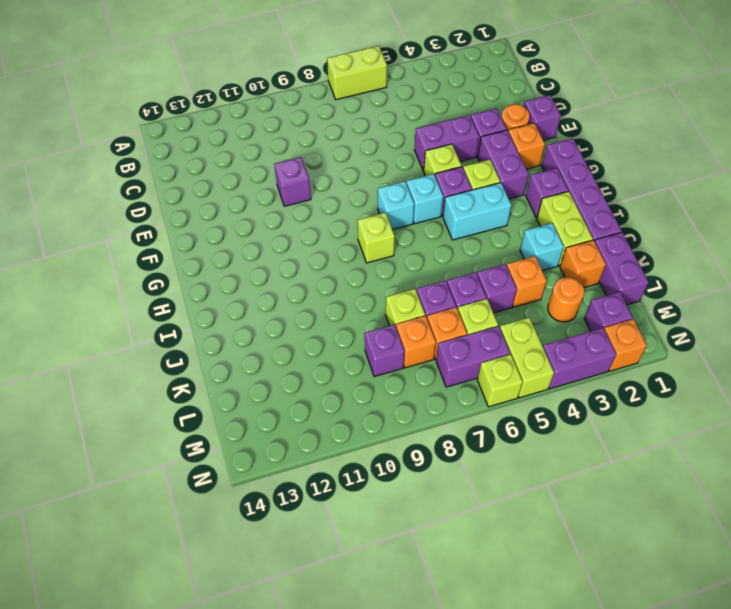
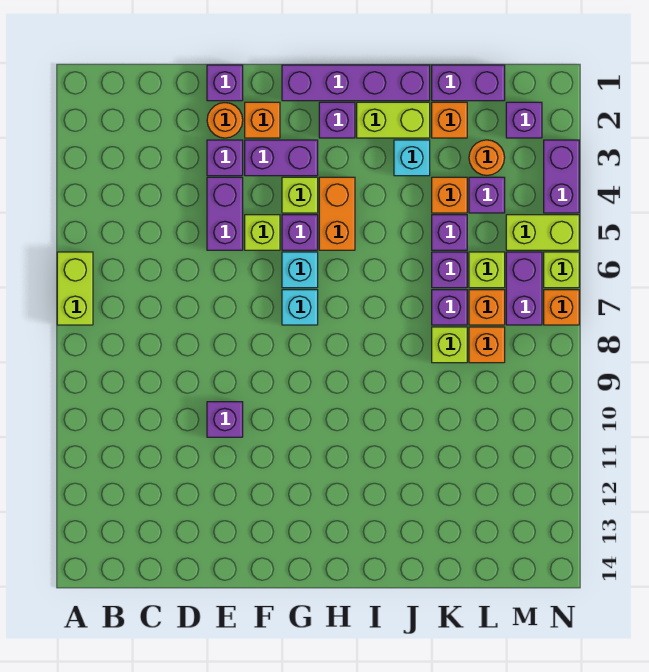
cyan brick H4:H5 level 1 -> orange brick H4:H5 level 1
lime brick H8 level 1 -> none
purple brick L9 level 1 -> purple brick L4 level 1
orange brick N2 level 1 -> orange brick N7 level 1

